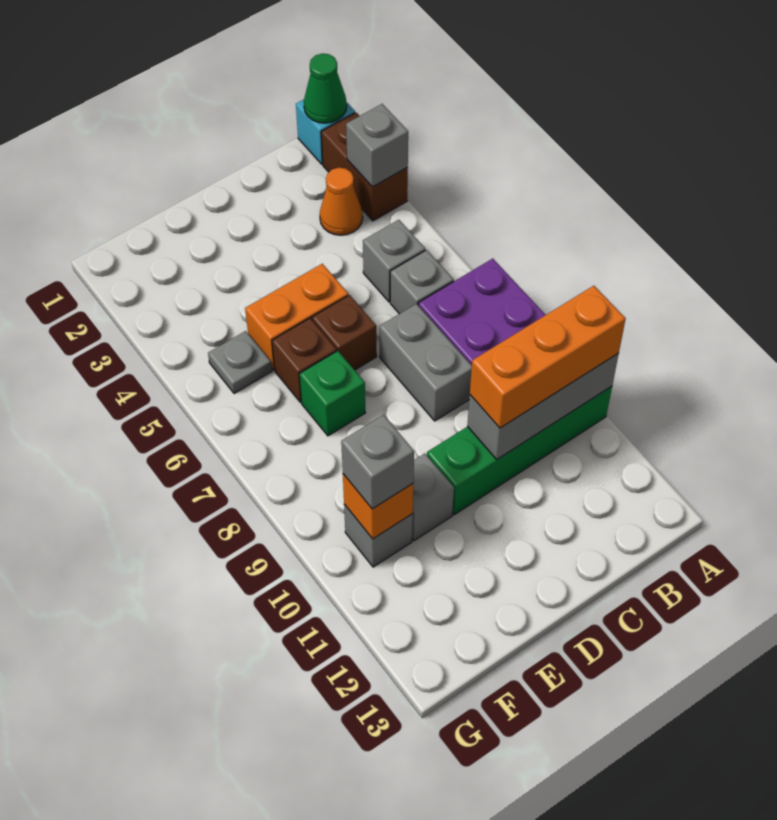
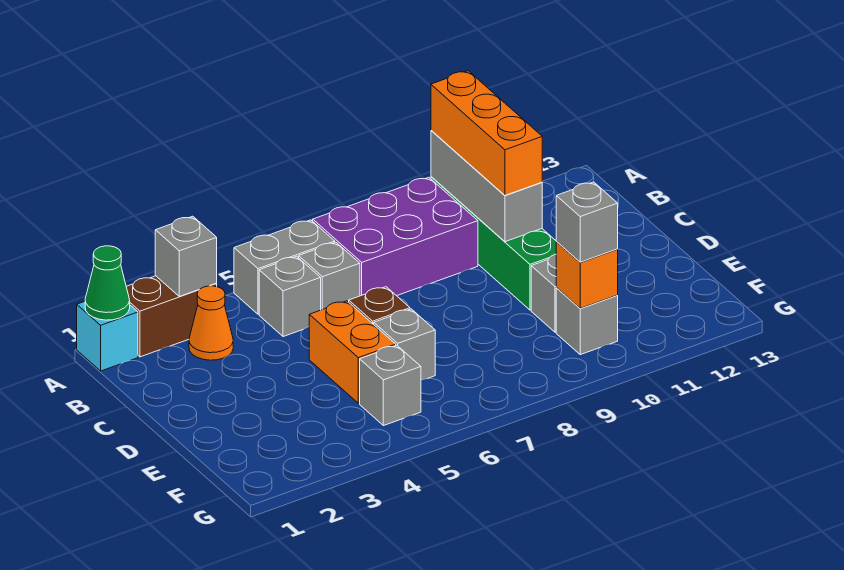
grey brick C7:C8 level 1 -> grey brick A5:A6 level 1
brown brick E6 level 1 -> grey brick E6 level 1
green brick E7 level 1 -> none
grey plate F5 level 1 -> grey brick F5 level 1

